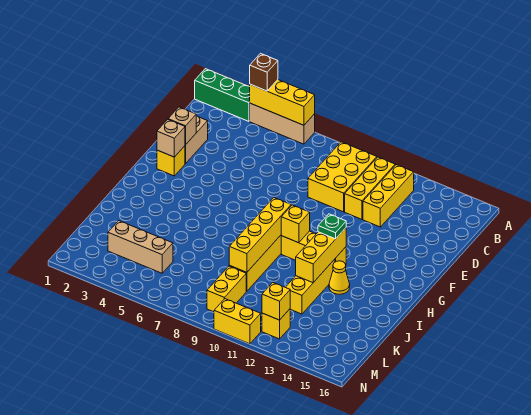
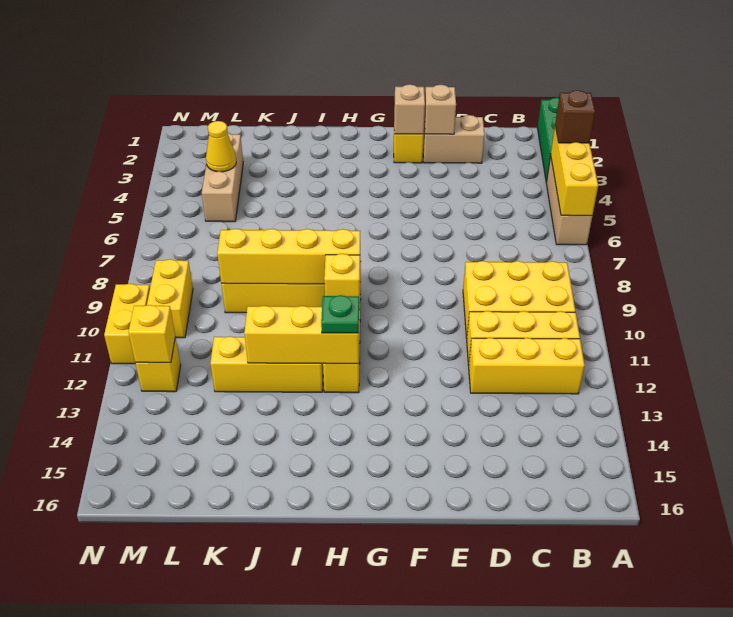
yellow cone I13 level 1 -> yellow cone L4 level 2
yellow brick L9:M9 level 1 -> yellow brick M9:M10 level 1

